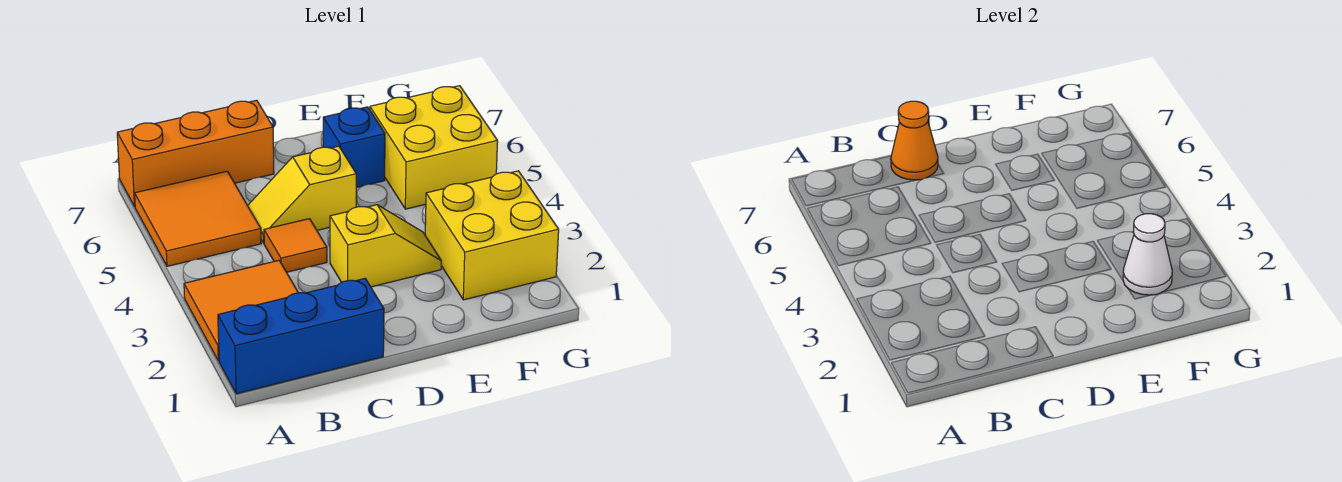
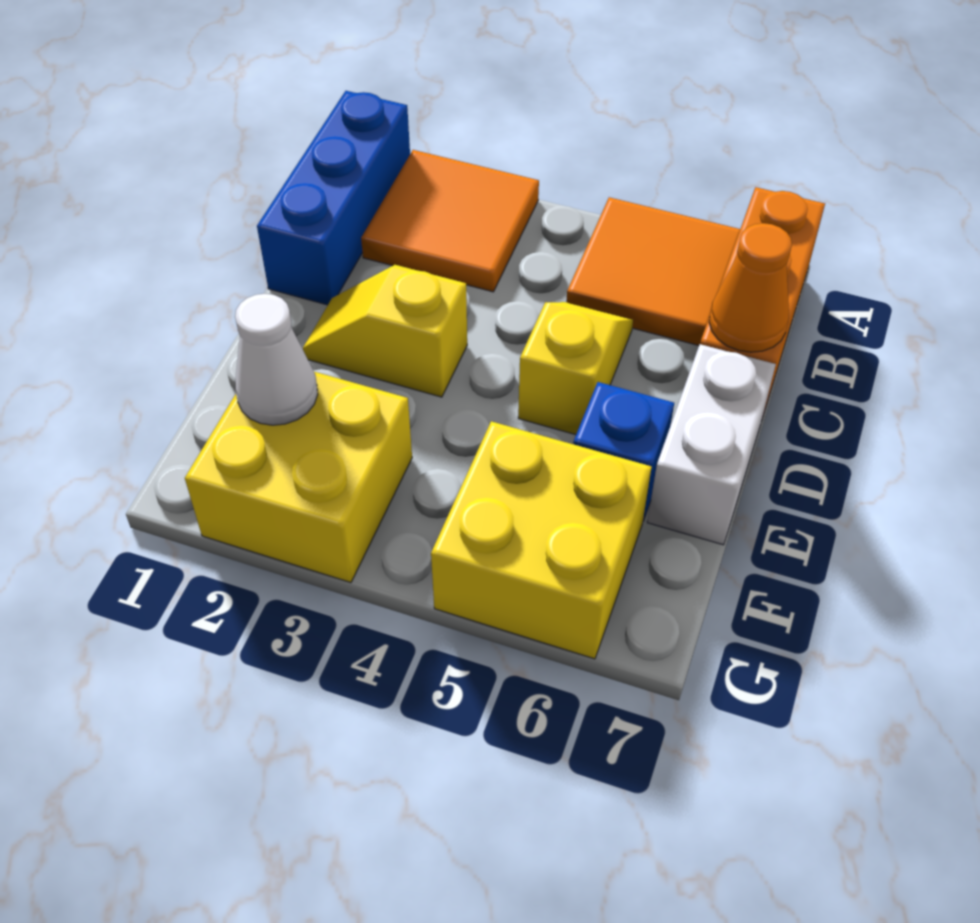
orange tile C4 level 1 -> none
yellow slope D3:E3 level 1 top D -> yellow slope D2:D3 level 1 top 3
none -> white brick D7:E7 level 1

